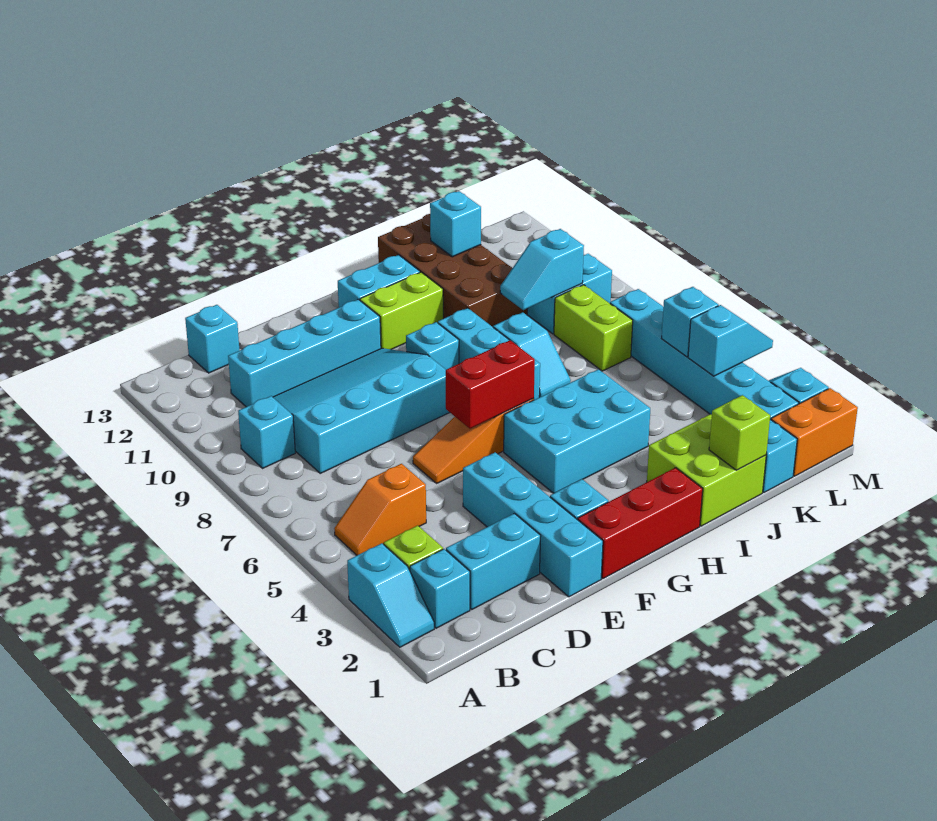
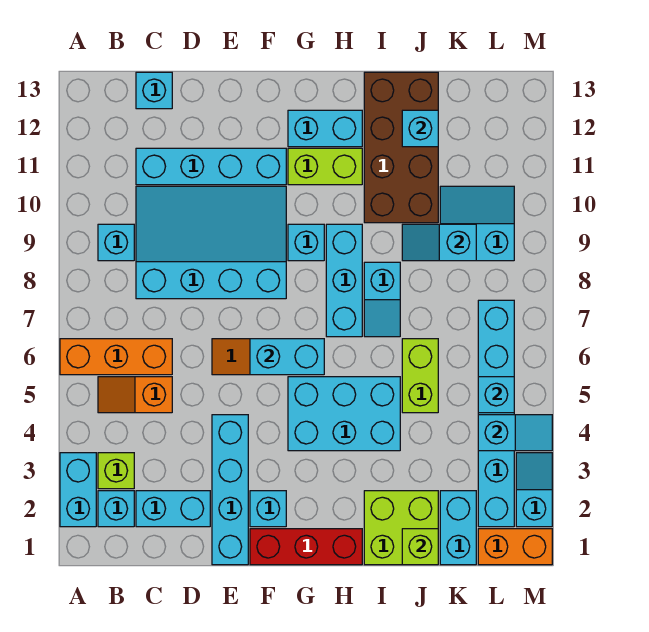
cyan slope A2:A3 level 1 top 3 -> cyan brick A2:A3 level 1
none -> orange brick A6:C6 level 1
red brick F6:G6 level 2 -> cyan brick F6:G6 level 2
lime brick K7:K8 level 1 -> lime brick J5:J6 level 1

